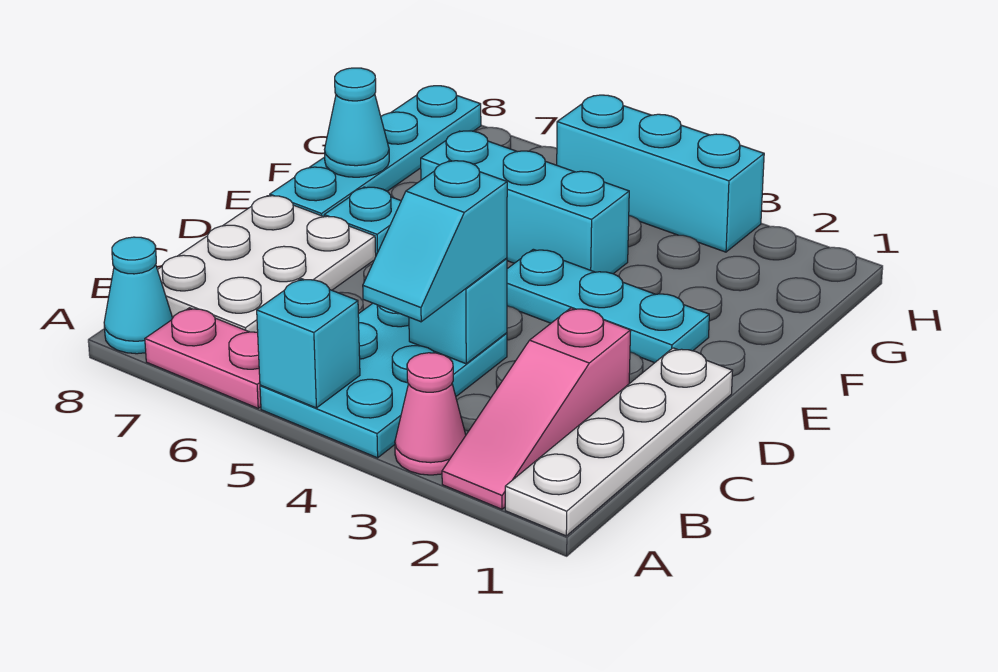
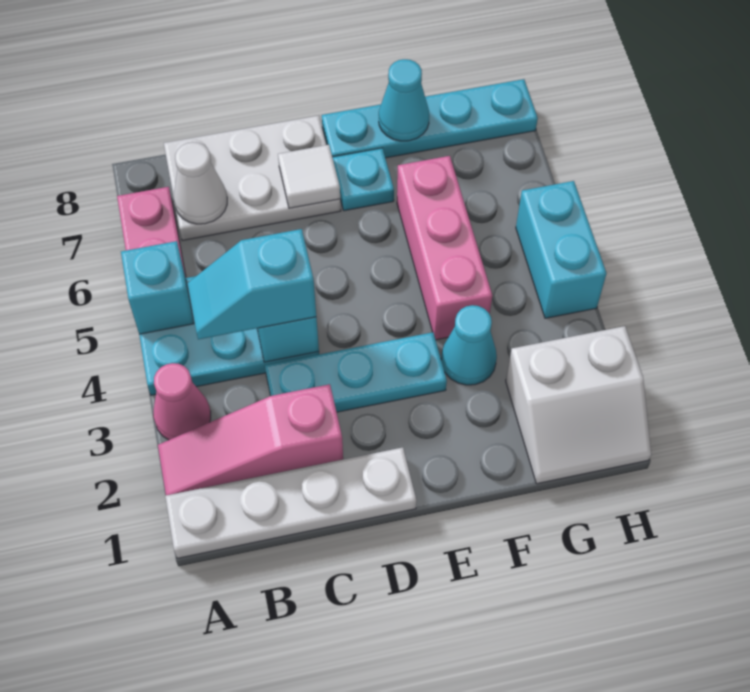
cyan cone A8 level 1 -> cyan cone F3 level 1
none -> white cone B7 level 2
none -> white tile D7 level 2
cyan plate E2:E4 level 1 -> cyan plate C3:E3 level 1
cyan brick F4:F6 level 1 -> pink brick F4:F6 level 1
none -> white slope G1:H2 level 1 top 2
cyan brick H3:H5 level 1 -> cyan brick H4:H5 level 1

